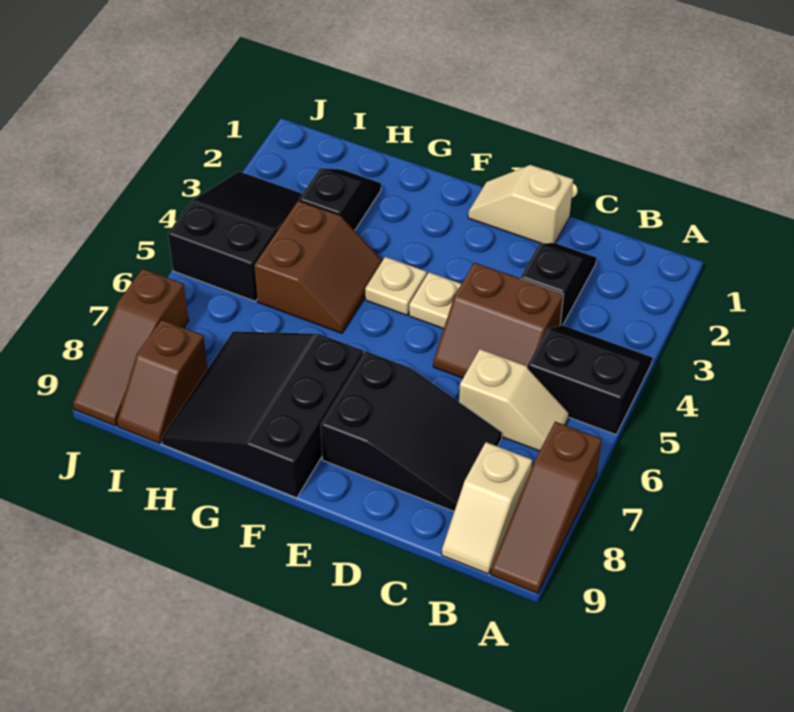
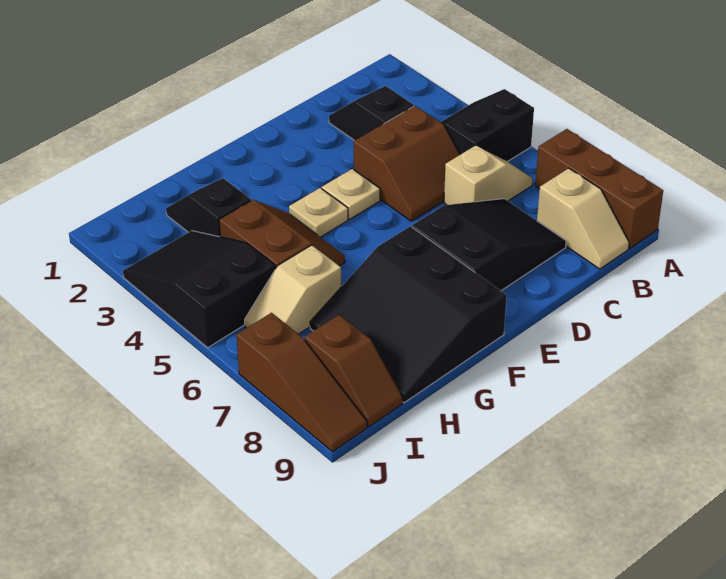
brown slope A7:A9 level 1 top 7 -> brown brick A7:A9 level 1
tan slope D1:E1 level 1 top D -> tan slope H6:I6 level 1 top H

